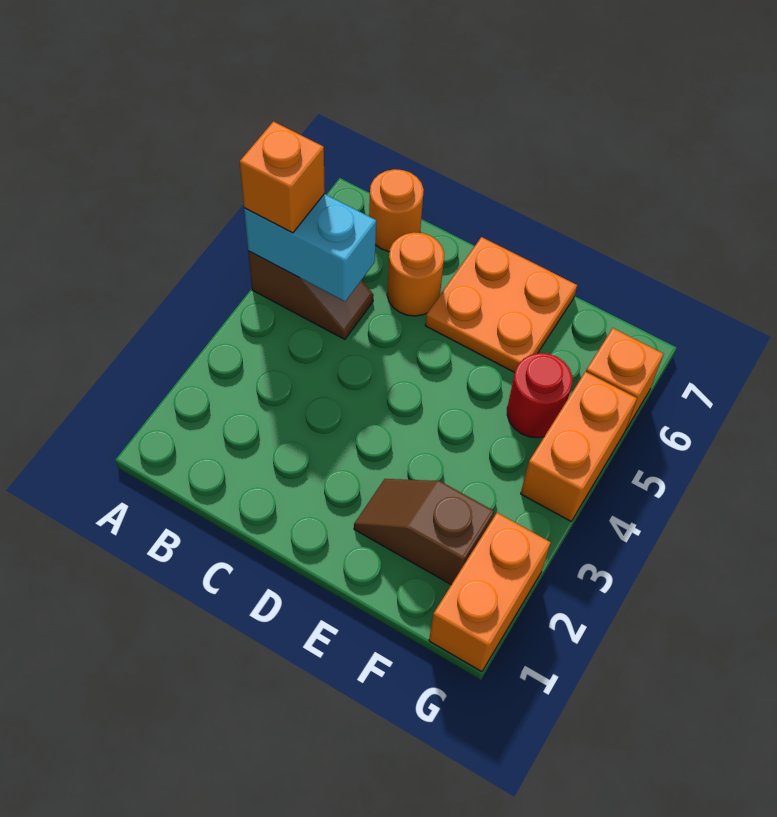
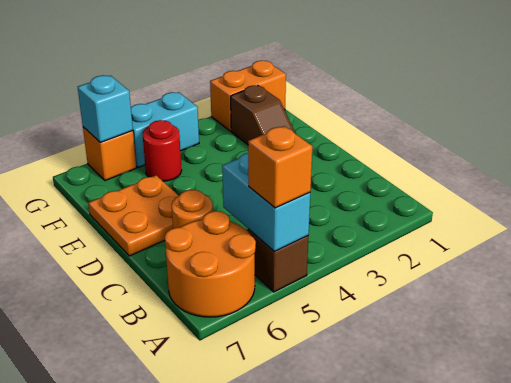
orange round brick B7 level 1 -> orange round brick A6:B7 level 1
orange brick G4:G5 level 1 -> cyan brick G4:G5 level 1
none -> cyan brick G6 level 2

